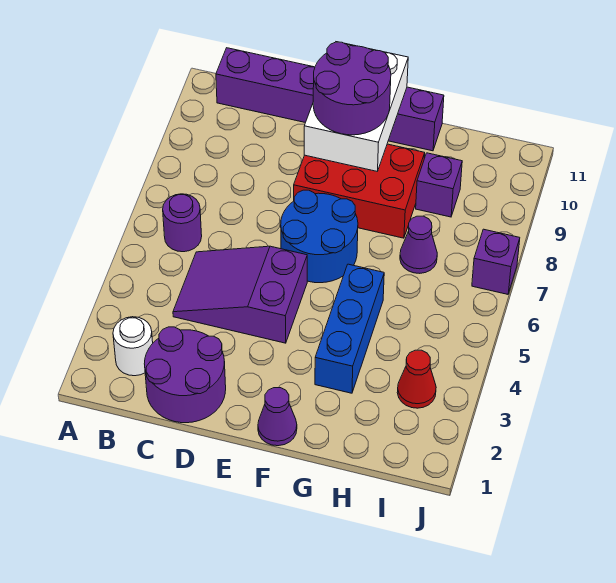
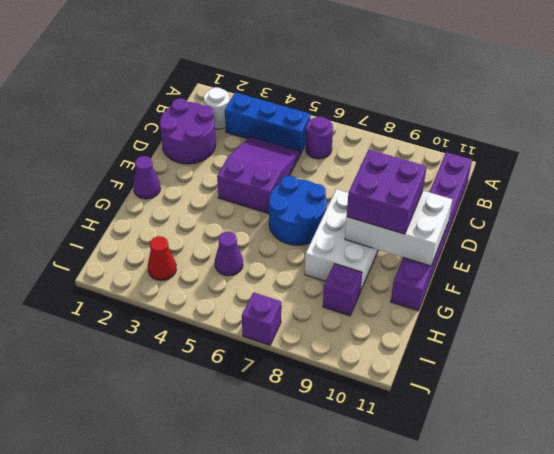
red brick E8:G9 level 1 -> white brick E8:G9 level 1
purple round brick E9:F10 level 3 -> purple brick E9:F10 level 3
blue brick G3:G5 level 1 -> blue brick B3:B5 level 1
purple cone H7 level 1 -> purple cone H5 level 1

